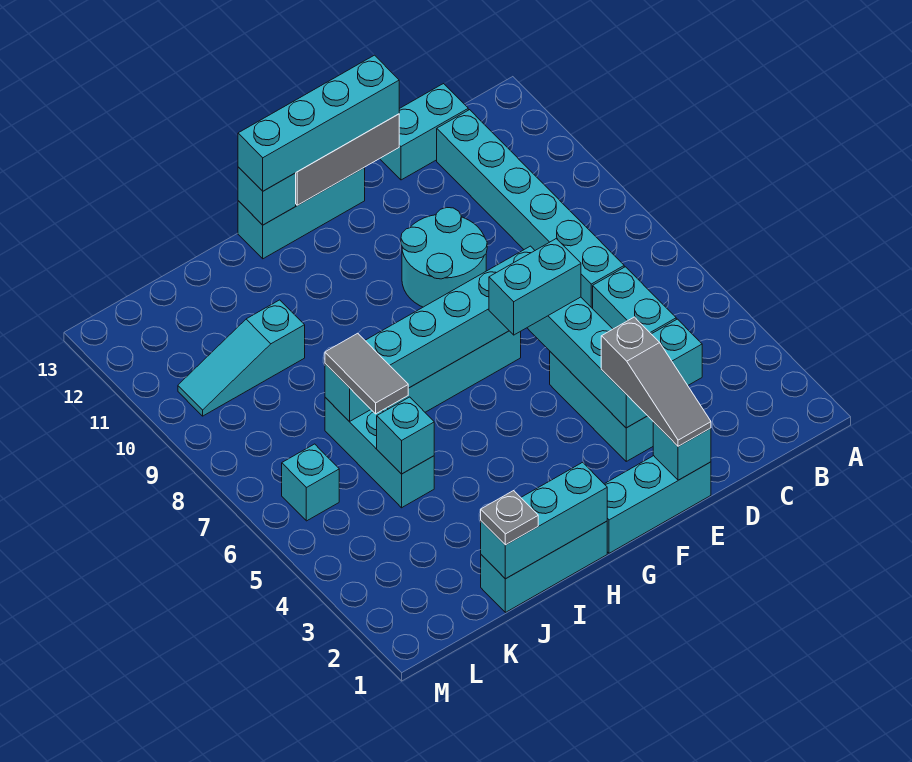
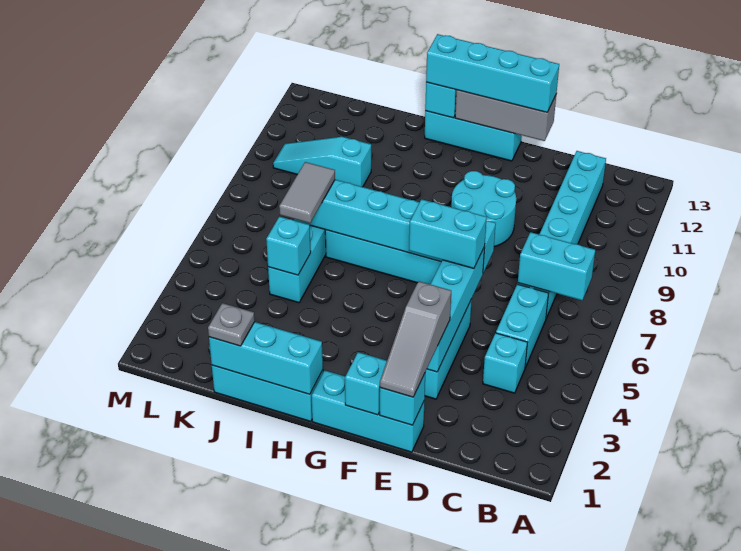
cyan brick C13:D13 level 1 -> cyan brick B7:C7 level 2
cyan brick L6 level 1 -> cyan brick F1 level 2

